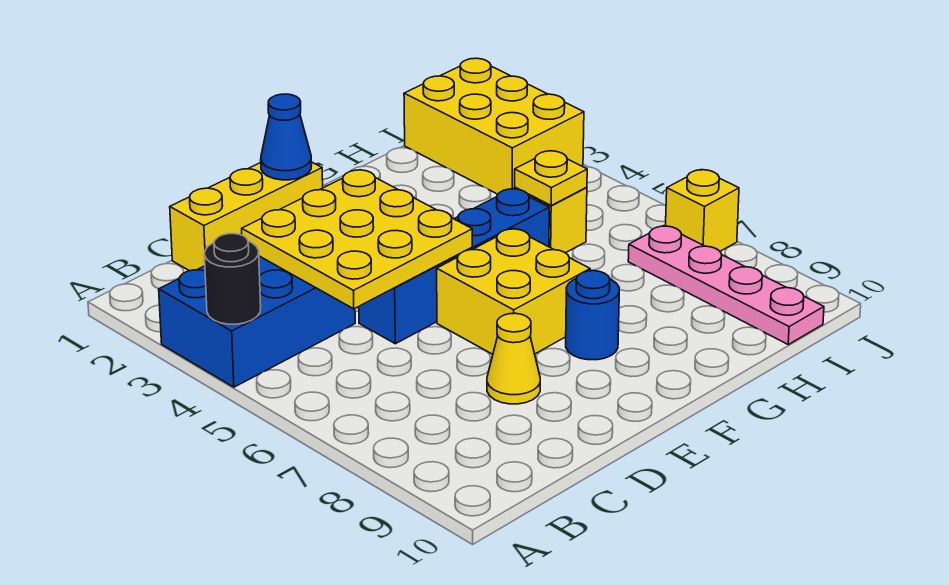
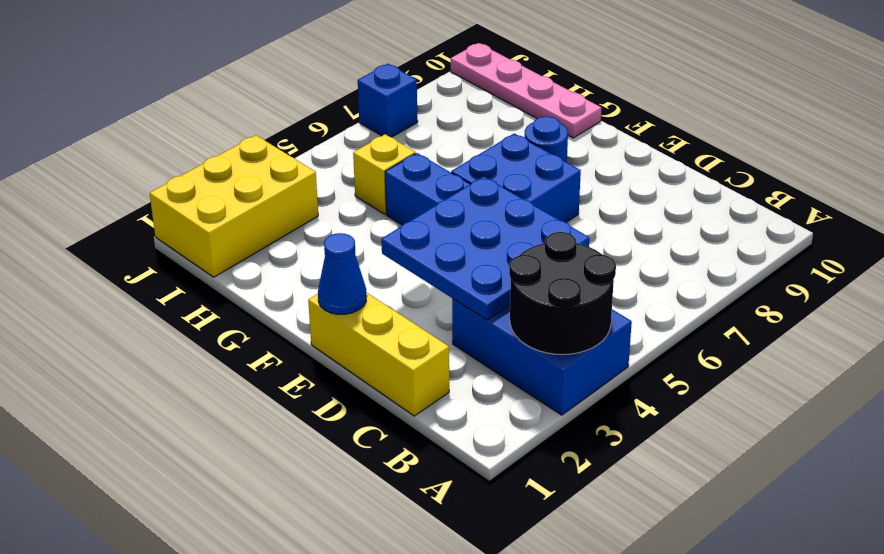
black round brick A4 level 2 -> black round brick A3:B4 level 2
yellow plate C3:E5 level 2 -> blue plate C3:E5 level 2
yellow cone D8 level 1 -> none
yellow brick E6:F7 level 1 -> blue brick E6:F7 level 1
yellow plate H5 level 2 -> none
pink plate I7:I10 level 1 -> pink plate G10:J10 level 1
yellow brick J7 level 1 -> blue brick J7 level 1

